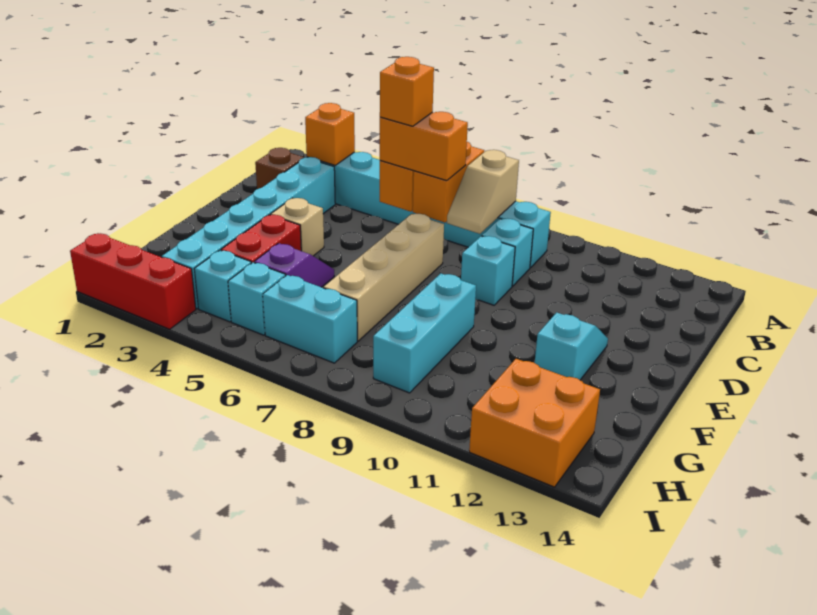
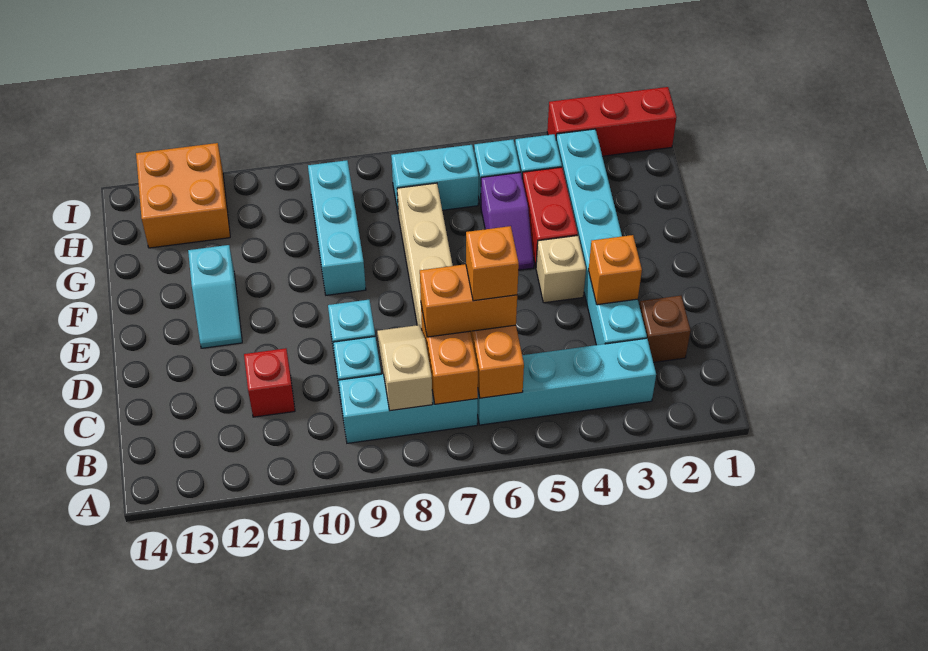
orange brick B3 level 2 -> orange brick D3 level 2
none -> red brick C11 level 1

